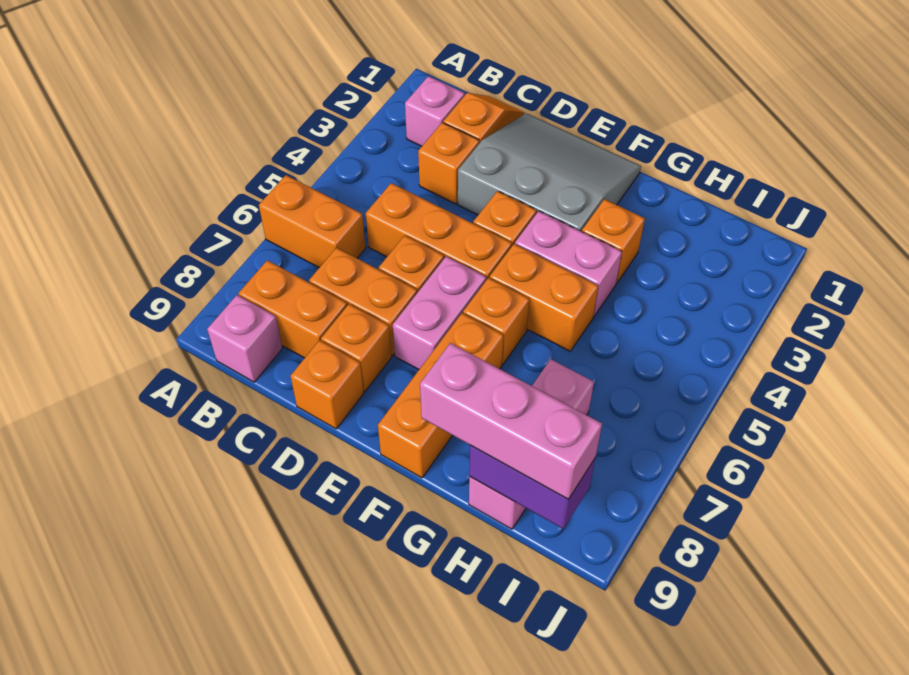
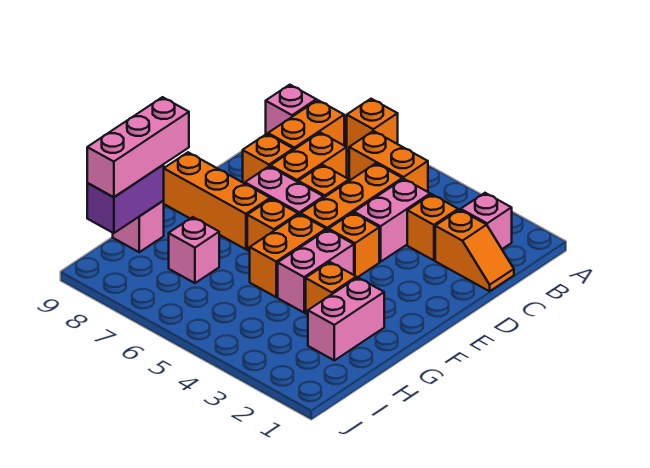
orange brick A6:B6 level 1 -> orange brick B5:B6 level 1
none -> pink brick C4:D4 level 1
grey slope D1:F3 level 1 top 3 -> none
orange brick D9 level 1 -> orange brick A7 level 1
none -> pink brick G2:H2 level 1

